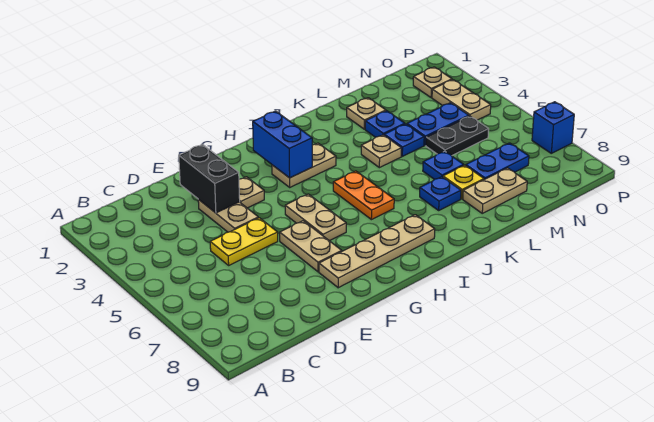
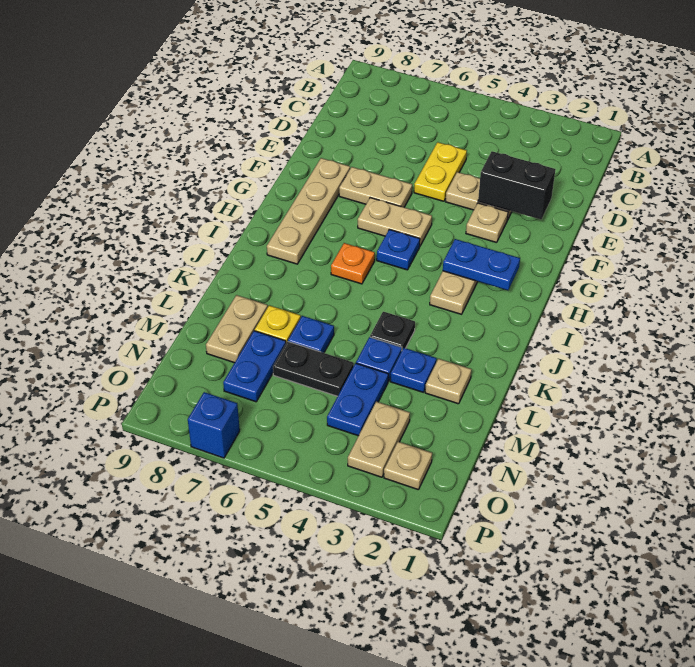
blue brick H2:H3 level 2 -> blue plate H2:H3 level 2
orange plate I5:I6 level 1 -> orange plate I6 level 1
tan plate K4 level 1 -> black plate K4 level 1
blue plate K7 level 1 -> blue plate H5 level 1
black plate M5:N5 level 1 -> black plate M5:M6 level 1
tan plate O3:O4 level 1 -> tan plate N3:O3 level 1

